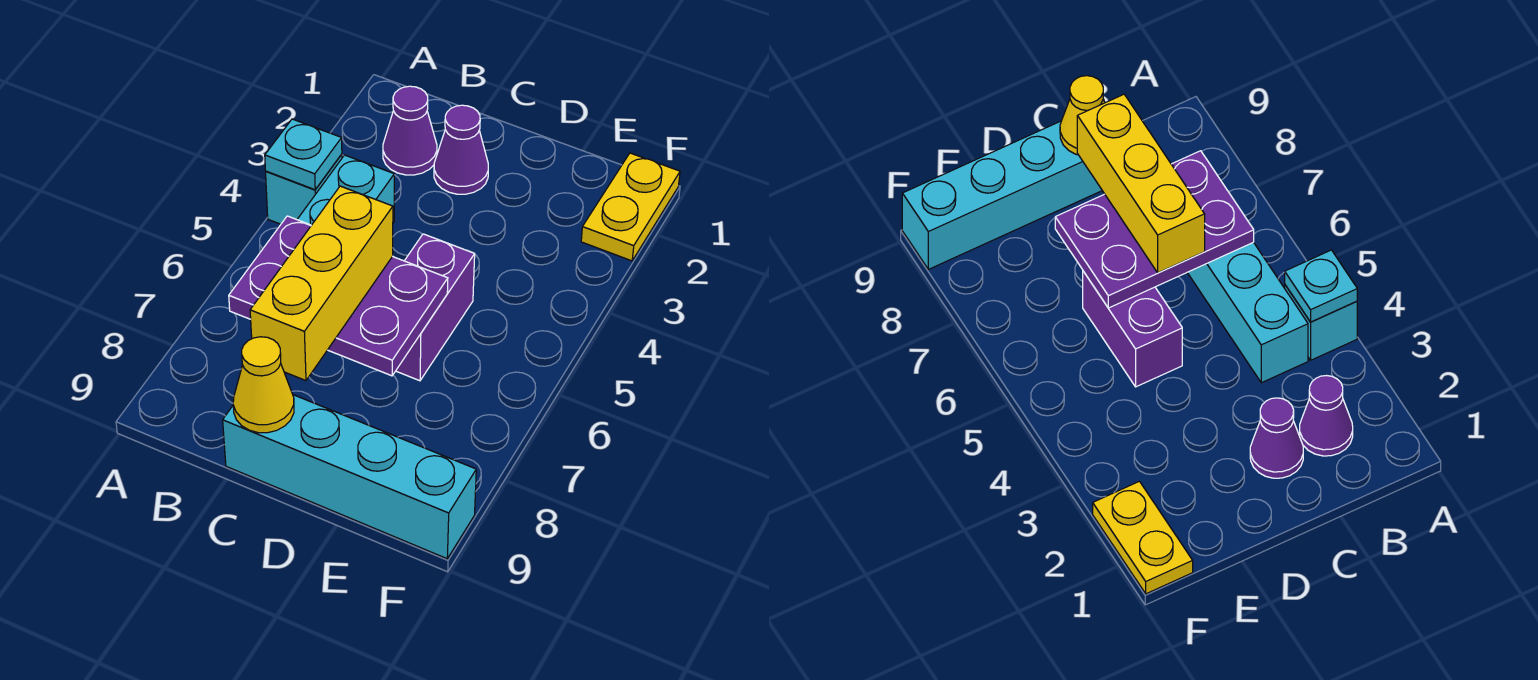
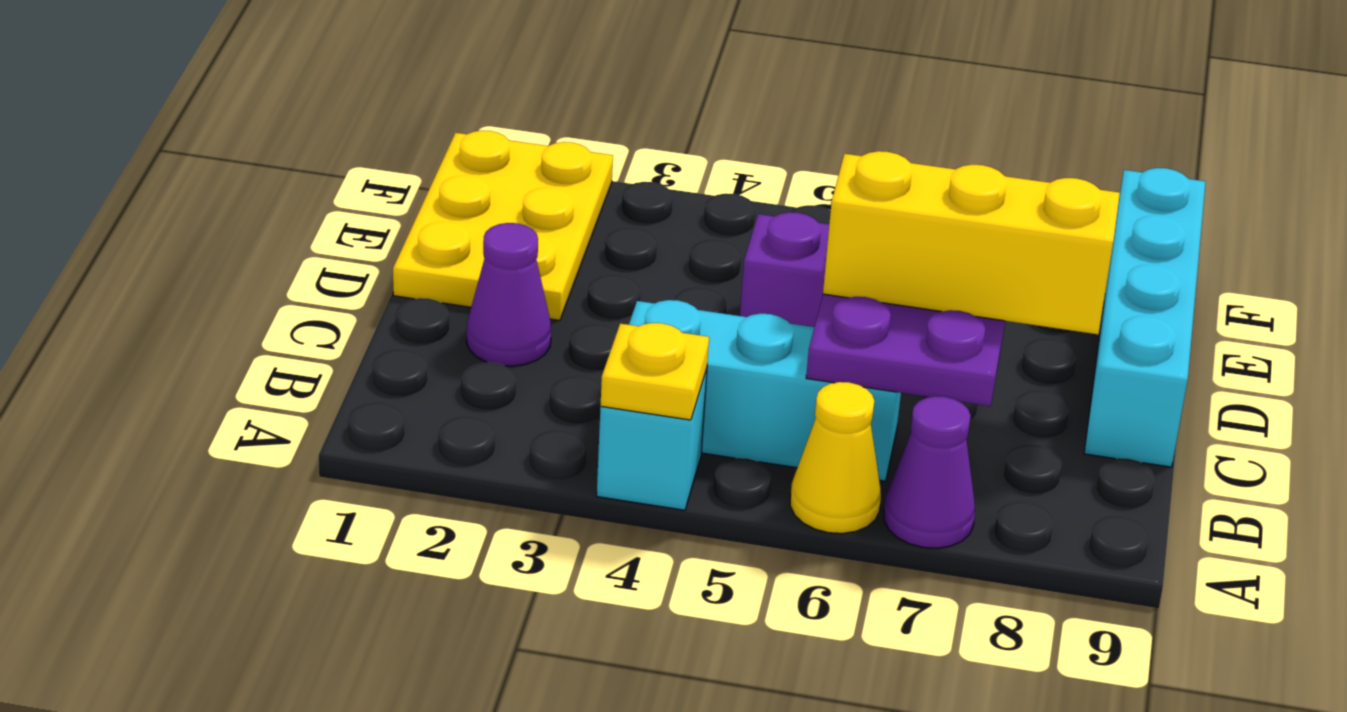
cyan plate A4 level 2 -> yellow plate A4 level 2
purple cone B2 level 1 -> purple cone A7 level 1
yellow cone C9 level 2 -> yellow cone A6 level 1
yellow plate F1:F2 level 1 -> yellow plate D1:F2 level 1

